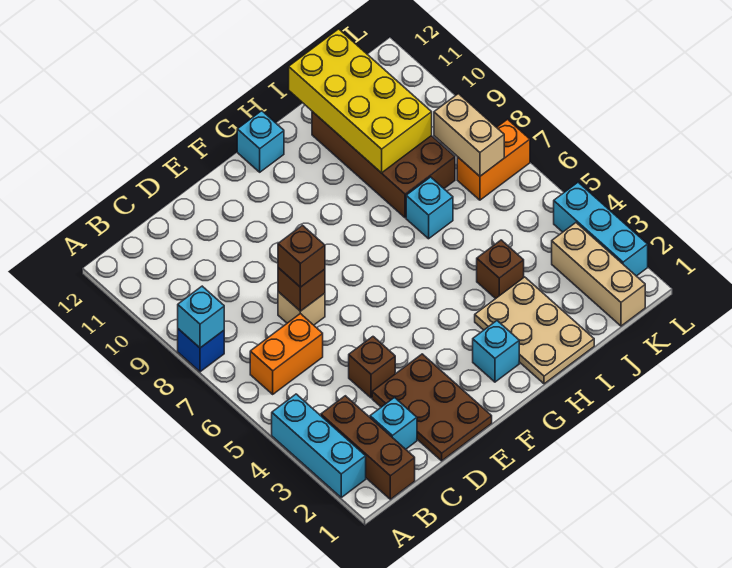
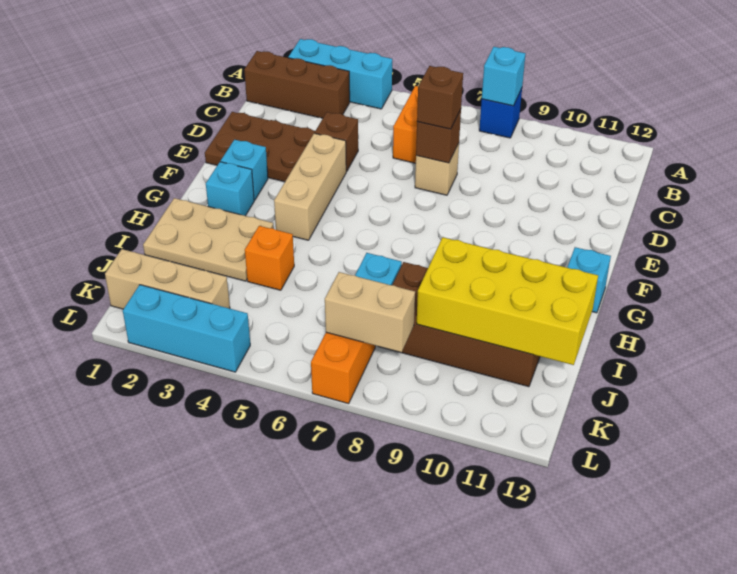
cyan brick C2 level 1 -> cyan brick F2 level 1
none -> tan brick E4:G4 level 1
brown brick I4 level 1 -> orange brick I4 level 1

